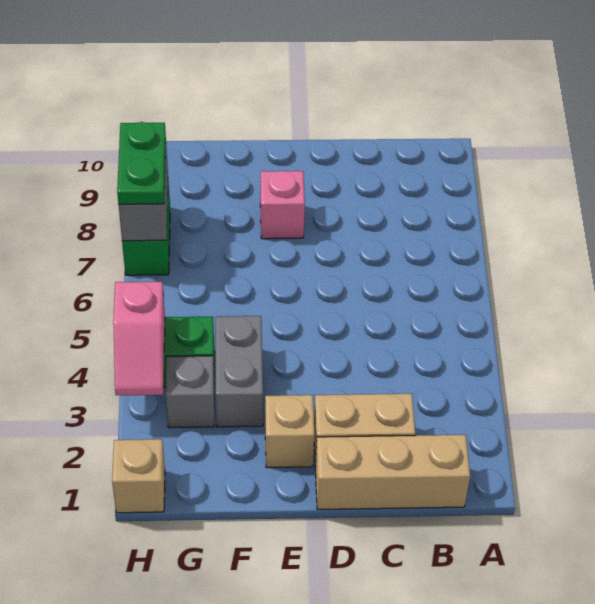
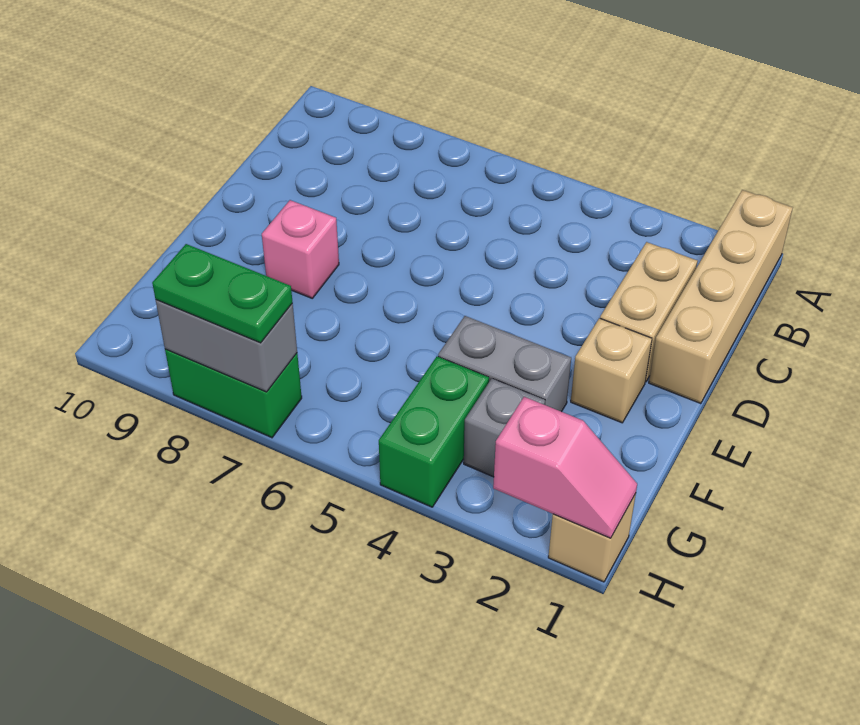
tan brick B1:D1 level 1 -> tan brick A1:D1 level 1
pink slope H3:H4 level 2 top 4 -> pink slope H1:H2 level 2 top 2

